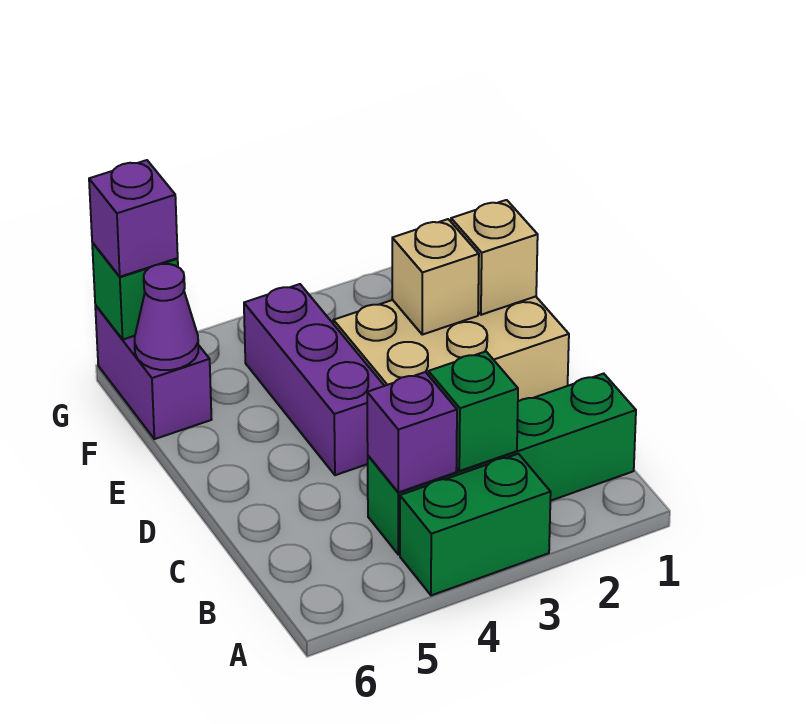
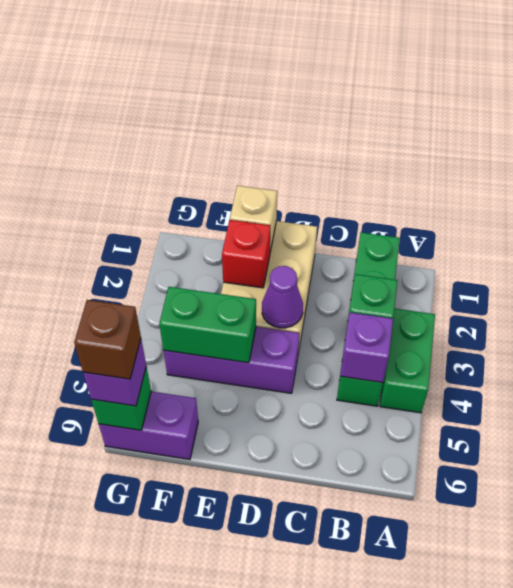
tan brick E2 level 2 -> red brick E2 level 2
none -> green brick E4:F4 level 2
purple cone F6 level 2 -> purple cone D3 level 2
none -> brown brick G6 level 4

